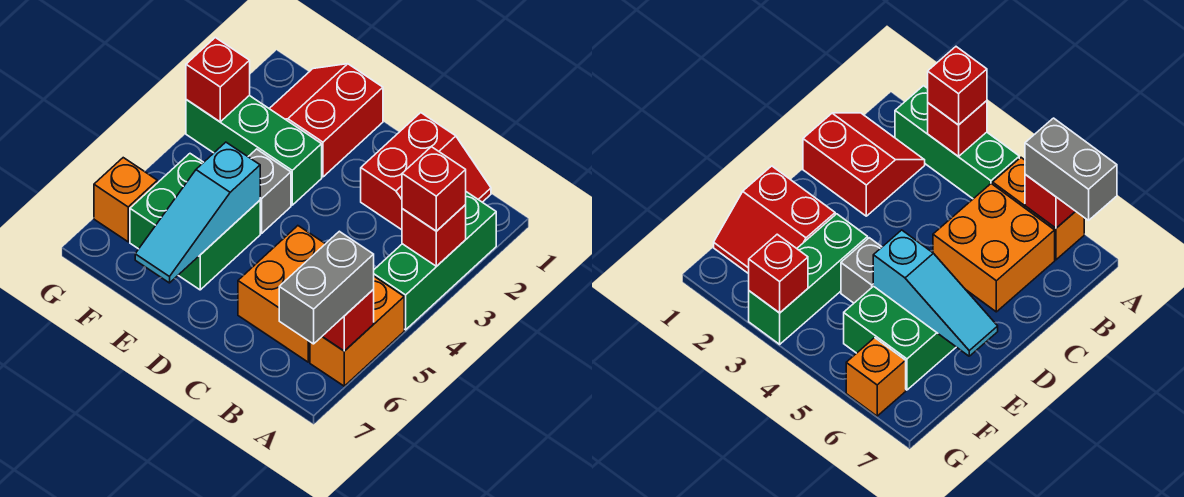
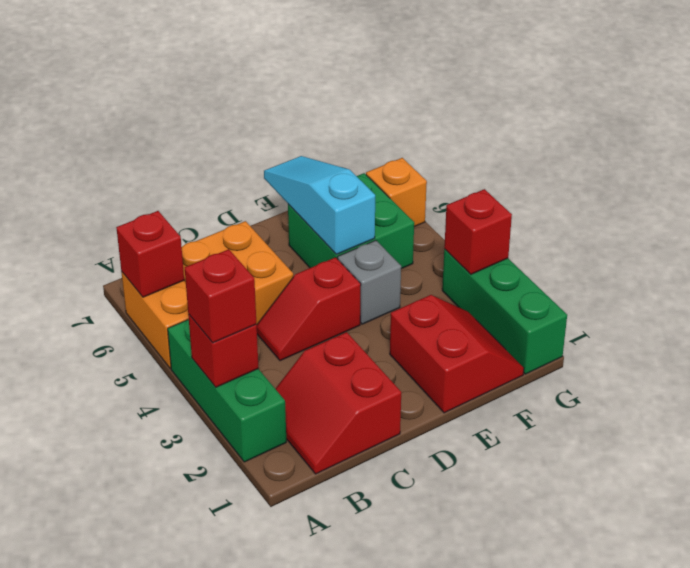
grey brick A6:A7 level 3 -> none
none -> red slope C4:D4 level 1 top D
green brick E3:G3 level 1 -> green brick G1:G3 level 1

